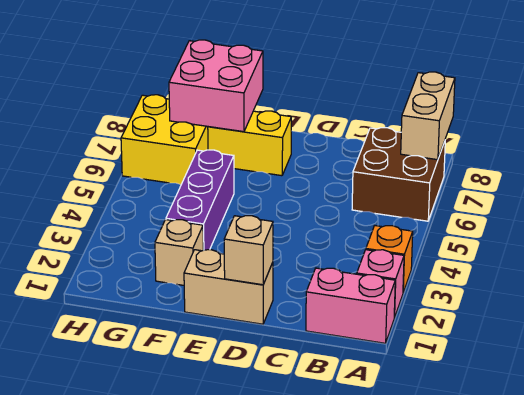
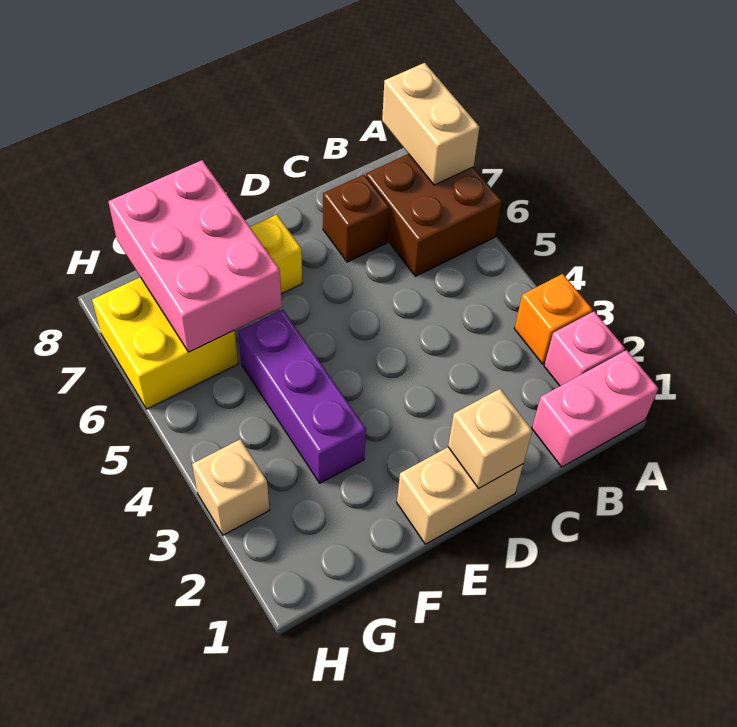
none -> brown brick C7 level 1
tan brick F2 level 1 -> tan brick H3 level 1
pink brick F7:G8 level 2 -> pink brick F6:G8 level 2

